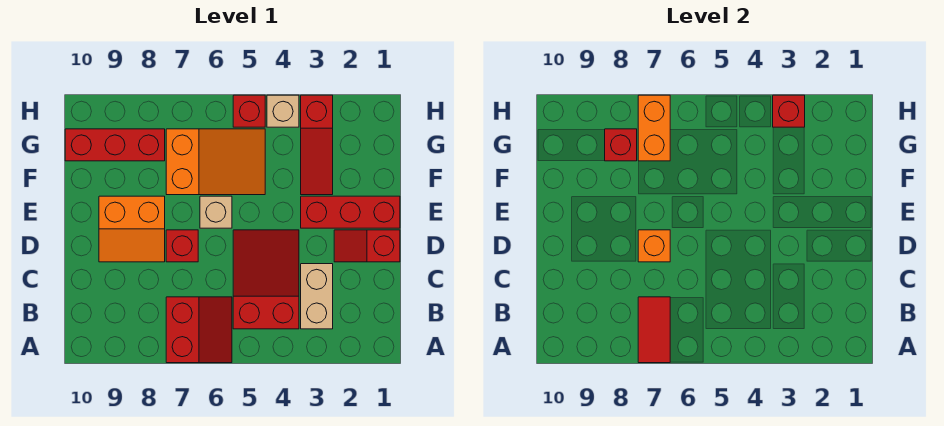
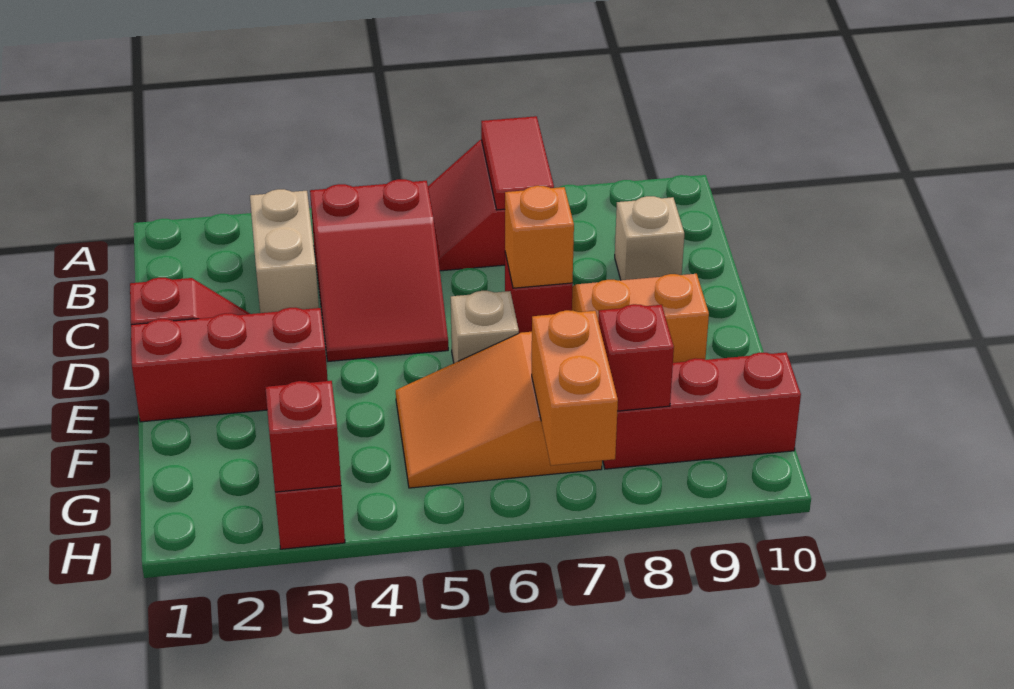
tan brick H4 level 1 -> tan brick C9 level 1
red brick H5 level 1 -> none

